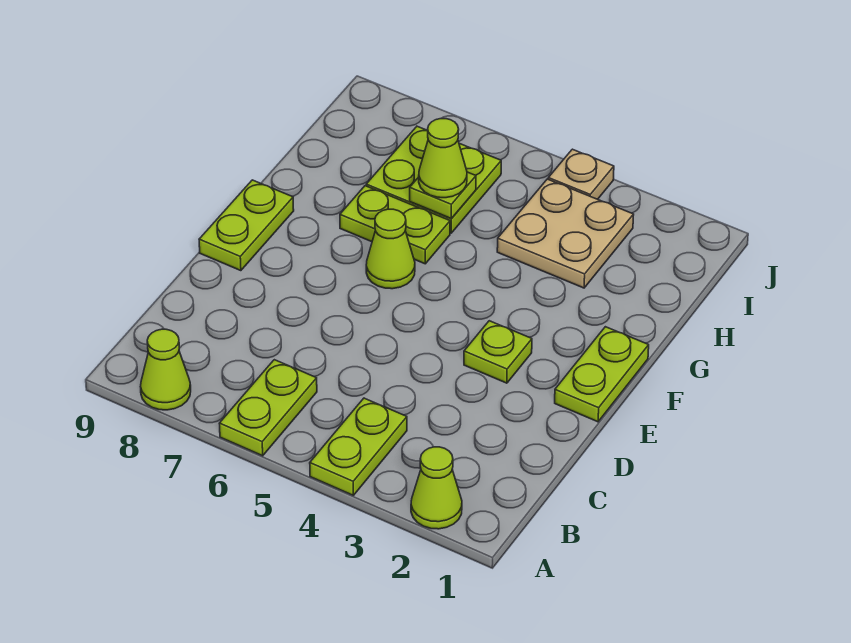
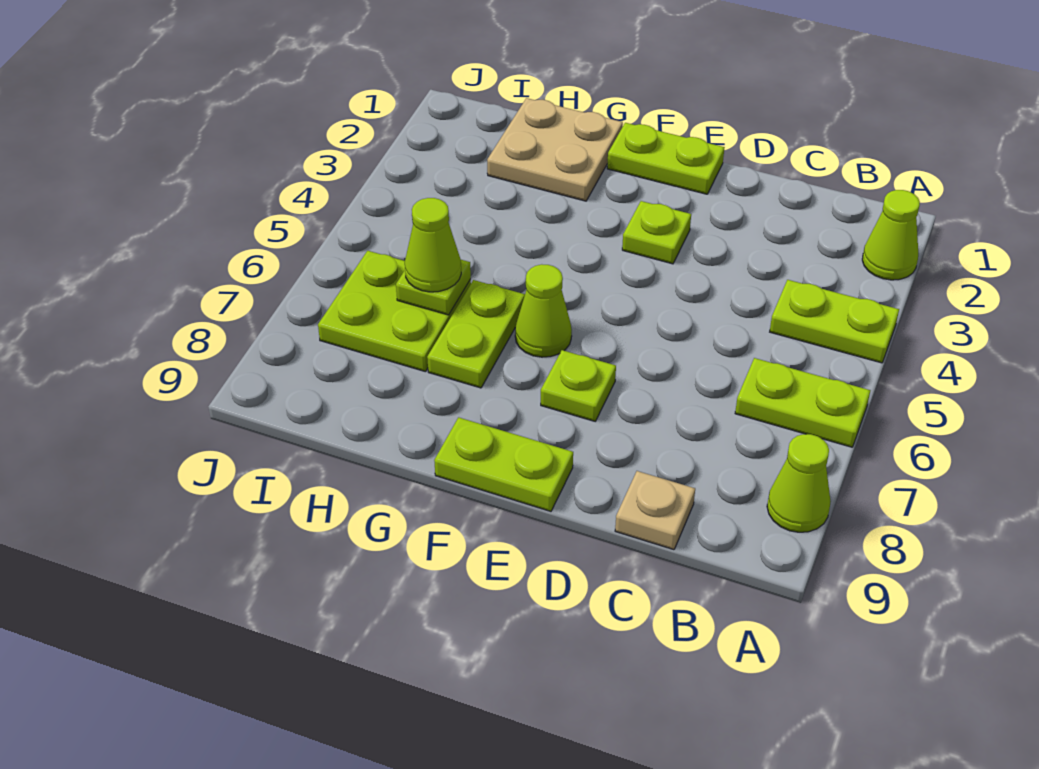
none -> lime plate E7 level 1
tan plate H3:I4 level 1 -> tan plate G1:H2 level 1
tan plate J4 level 1 -> tan plate C9 level 1

